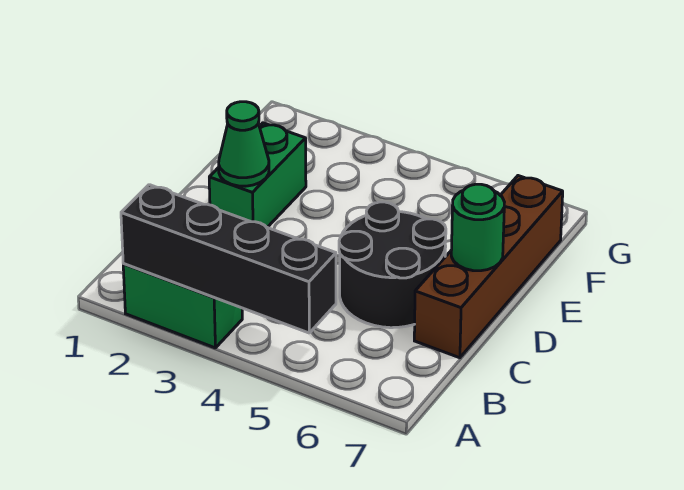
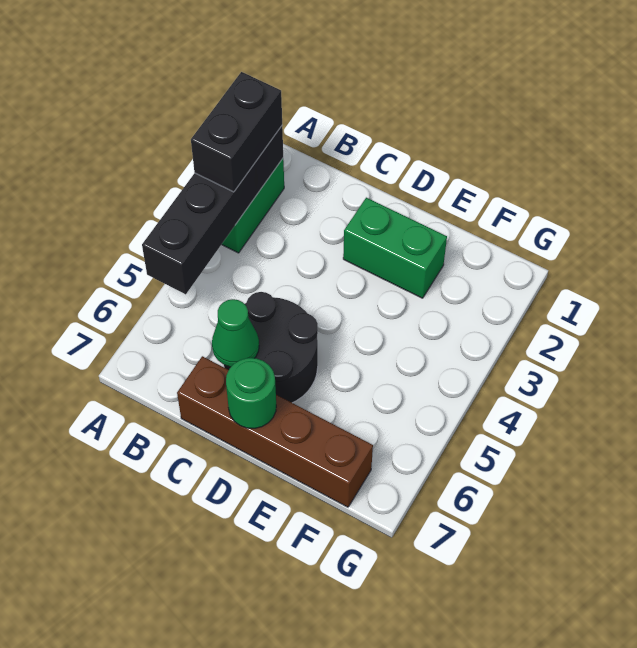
none -> black brick A2:A3 level 3
green cone D2 level 2 -> green cone C6 level 2

